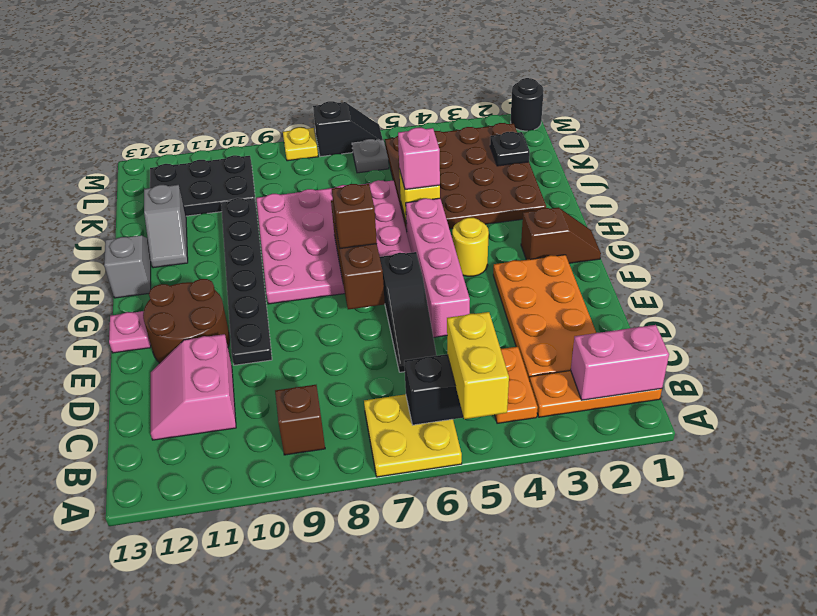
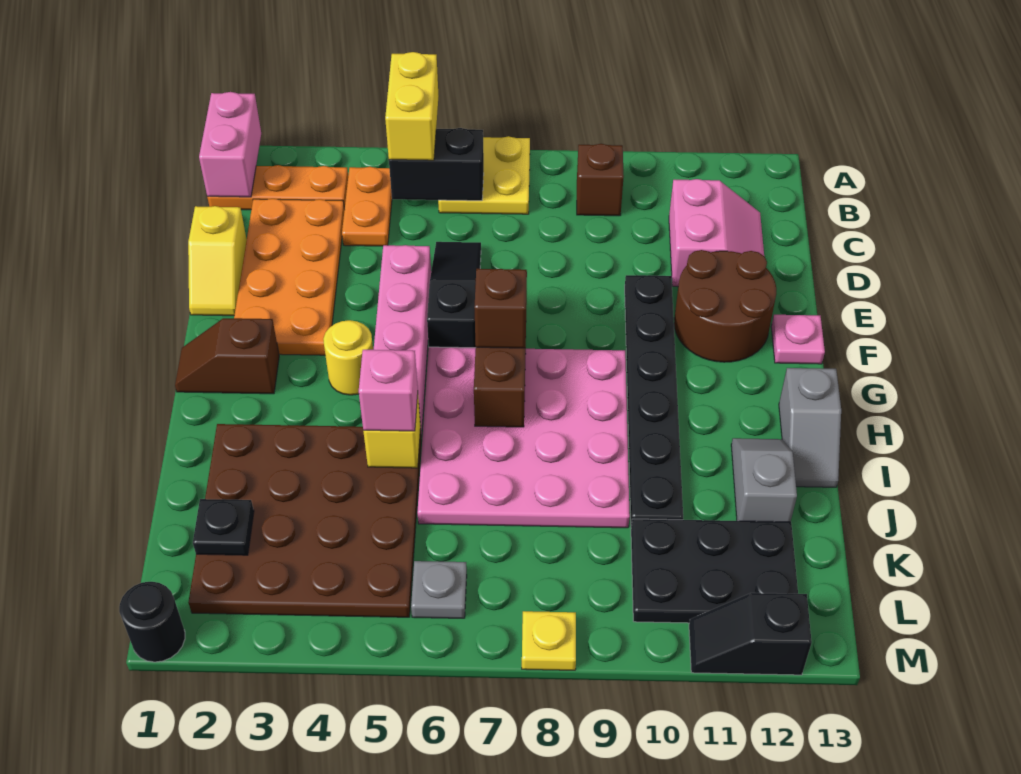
pink brick B1:B2 level 2 -> pink brick A1:B1 level 2
none -> yellow slope D1:E1 level 1 top D
black slope M6:M7 level 1 top 7 -> black slope M11:M12 level 1 top 12

